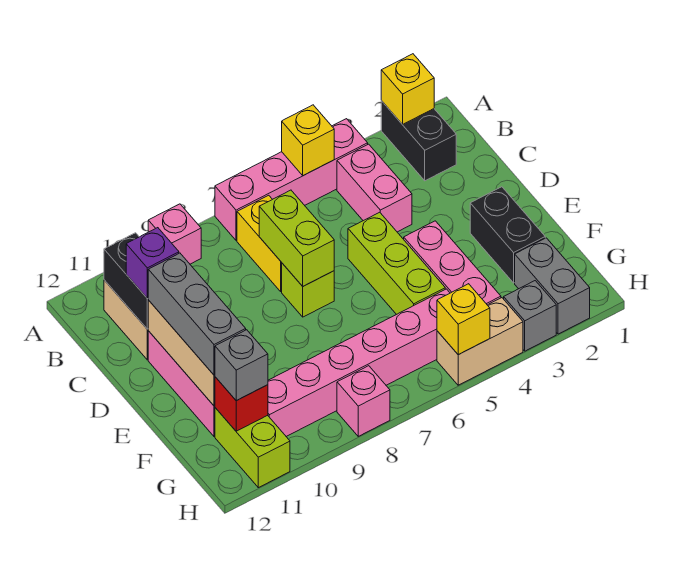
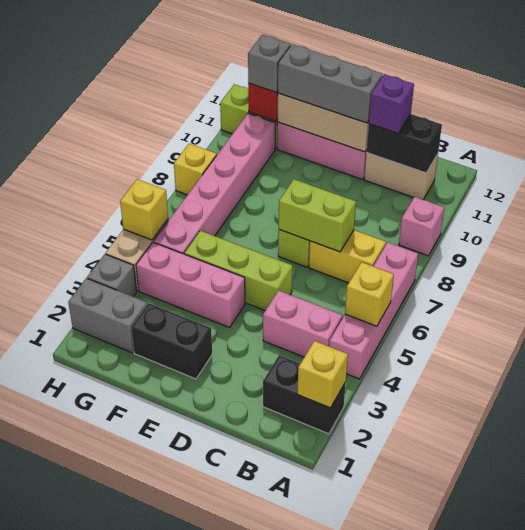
pink brick H8 level 1 -> yellow brick H8 level 1

